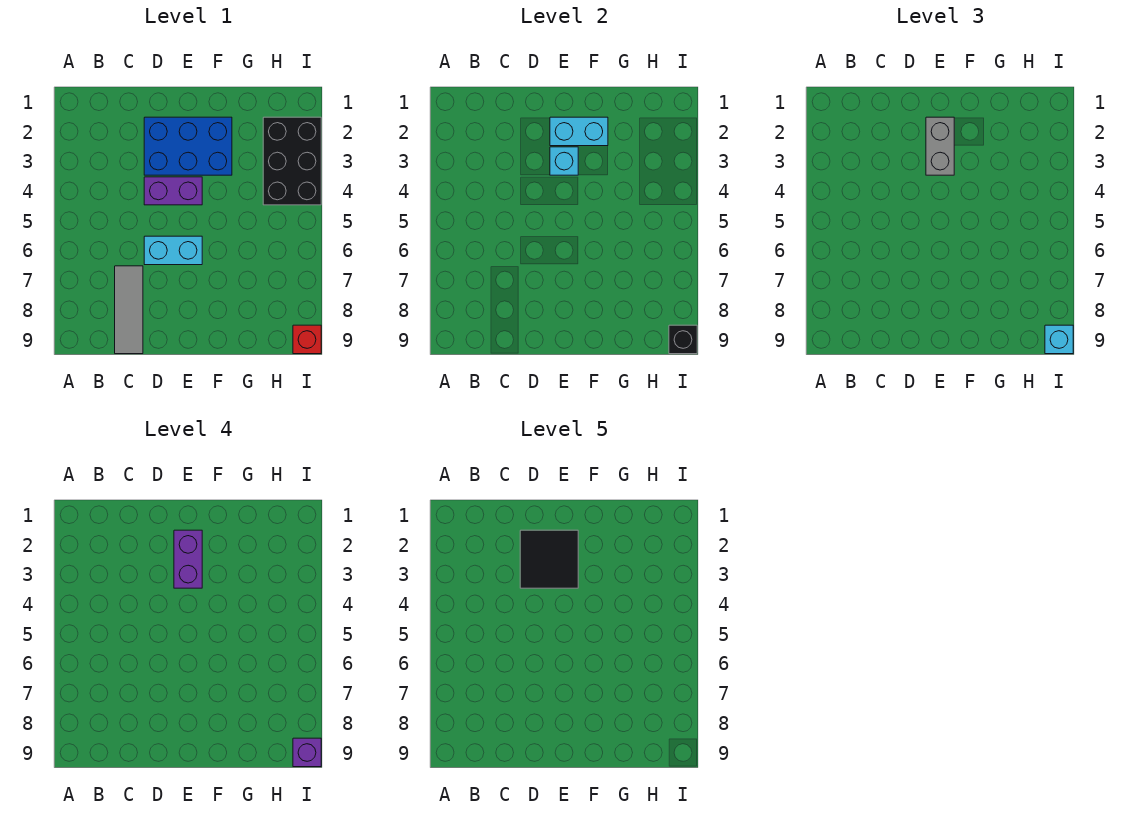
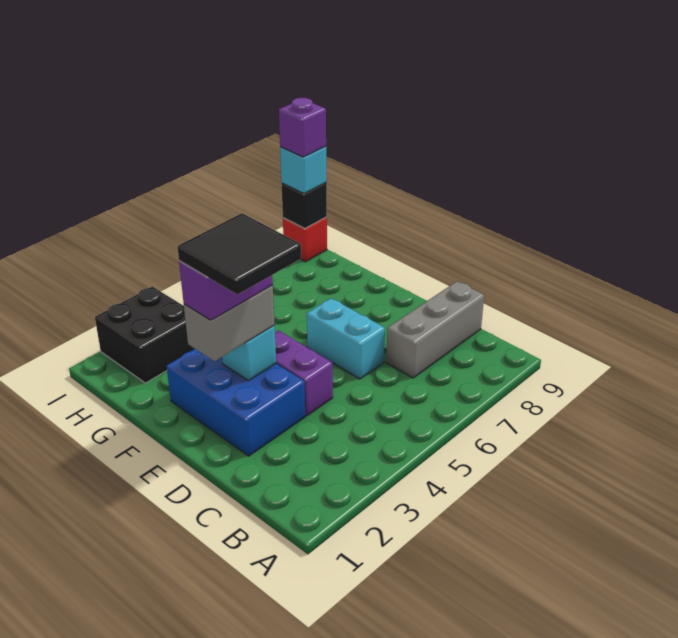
grey tile C7:C9 level 1 -> grey brick C7:C9 level 1
cyan brick E2:F2 level 2 -> none
black brick H2:I4 level 1 -> black brick H2:I3 level 1

